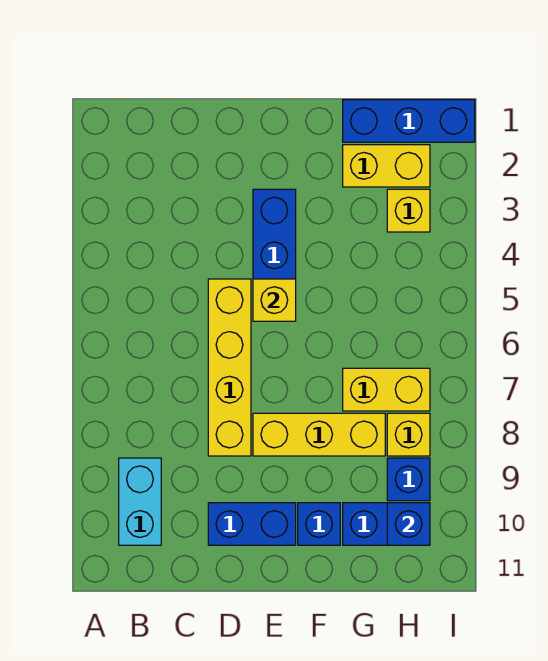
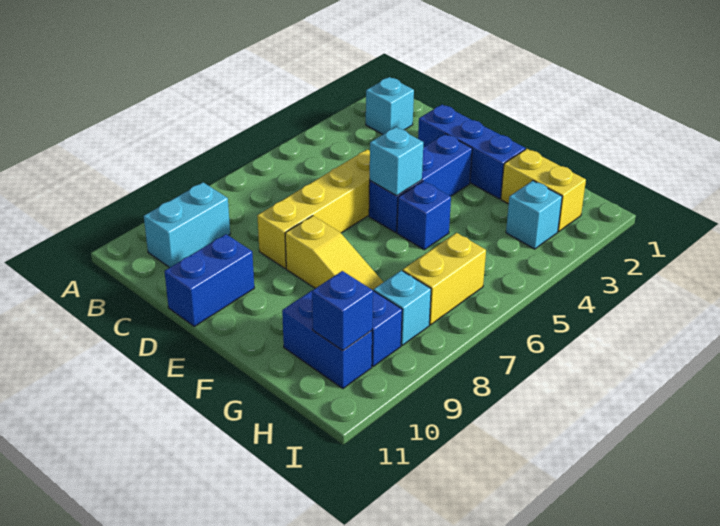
none -> cyan brick B2 level 1
blue brick D10:E10 level 1 -> blue brick D10:D11 level 1
yellow brick E5 level 2 -> cyan brick E5 level 2
yellow brick E8:G8 level 1 -> yellow slope E8:G8 level 1 top E
blue brick F10 level 1 -> blue brick F5 level 1
blue brick G1:I1 level 1 -> blue brick D2:F2 level 1
yellow brick G7:H7 level 1 -> yellow brick H6:H7 level 1
yellow brick H3 level 1 -> cyan brick H3 level 1
yellow brick H8 level 1 -> cyan brick H8 level 1

